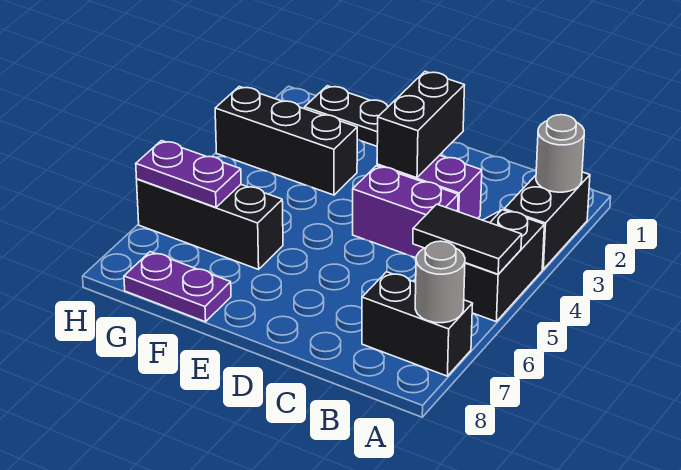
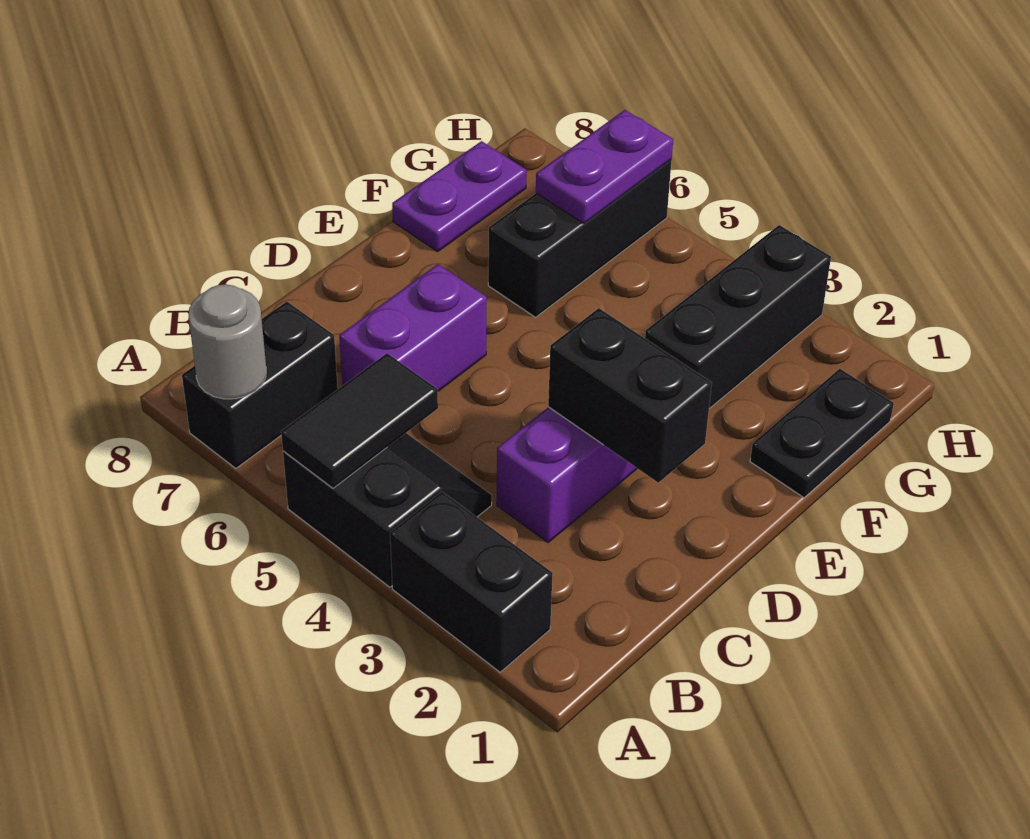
grey round brick A2 level 2 -> none
purple brick C4:D4 level 1 -> purple brick C6:D6 level 1

